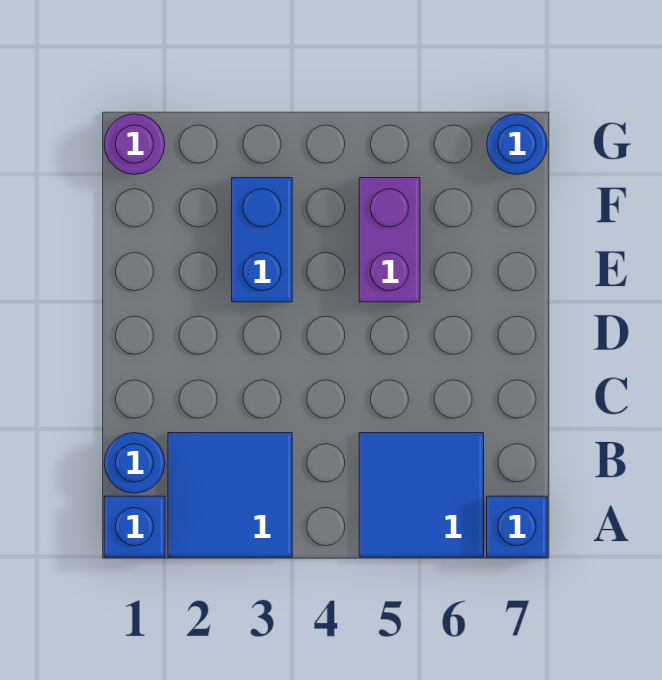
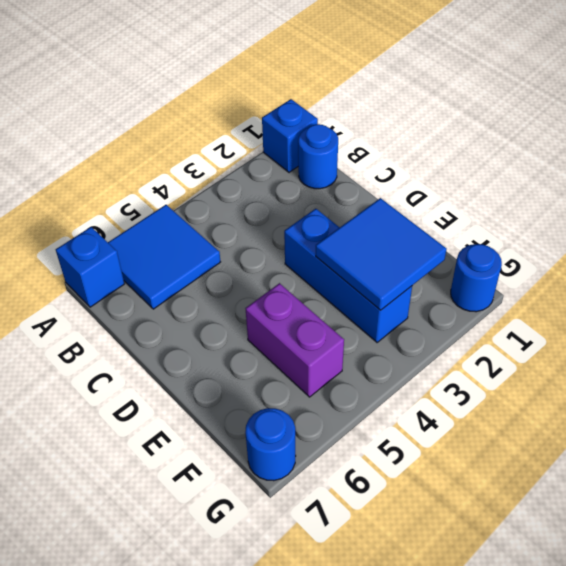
blue tile A2:B3 level 1 -> blue tile E2:F3 level 2
blue brick E3:F3 level 1 -> blue brick D3:F3 level 1
purple round brick G1 level 1 -> blue round brick G1 level 1

